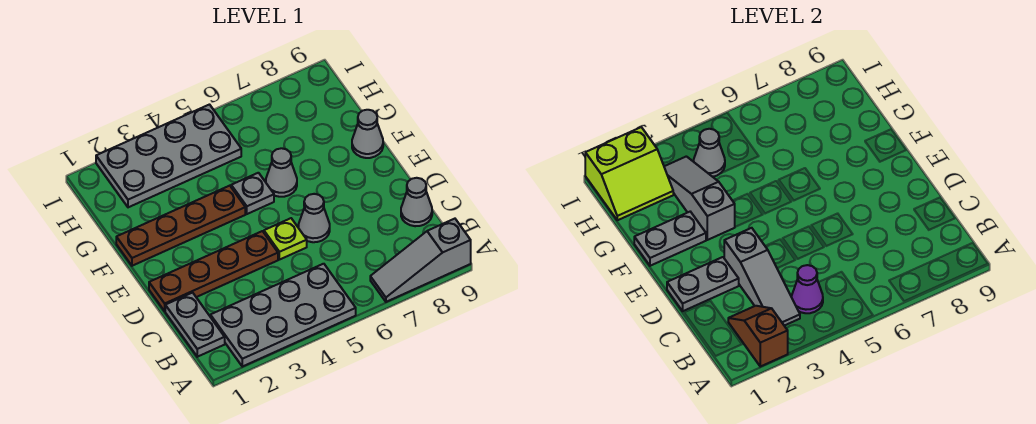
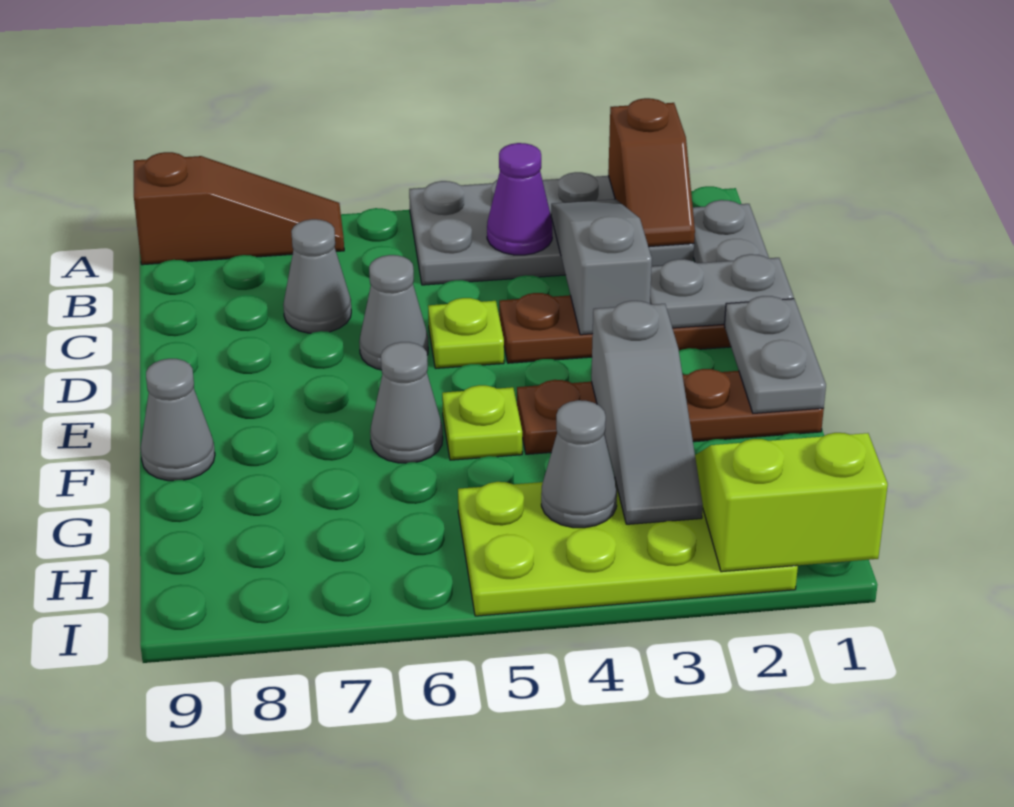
grey slope A7:A9 level 1 top 9 -> brown slope A7:A9 level 1 top 9
grey cone C9 level 1 -> grey cone C7 level 1
grey plate F1:F2 level 2 -> grey plate E1:F1 level 2
grey plate F5 level 1 -> lime plate F5 level 1
grey plate H2:I5 level 1 -> lime plate H2:I5 level 1

